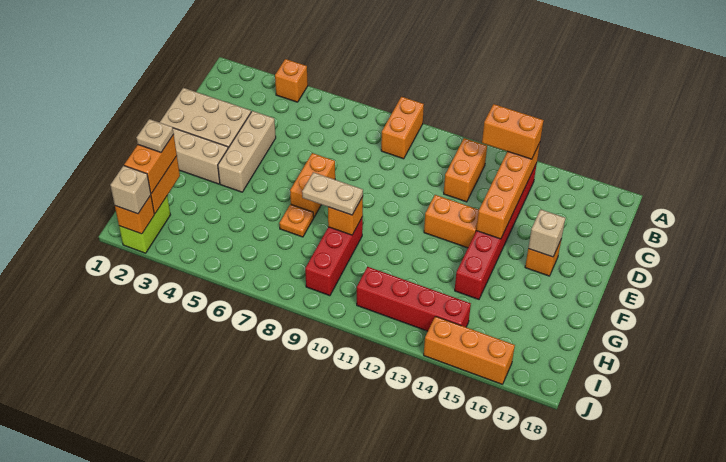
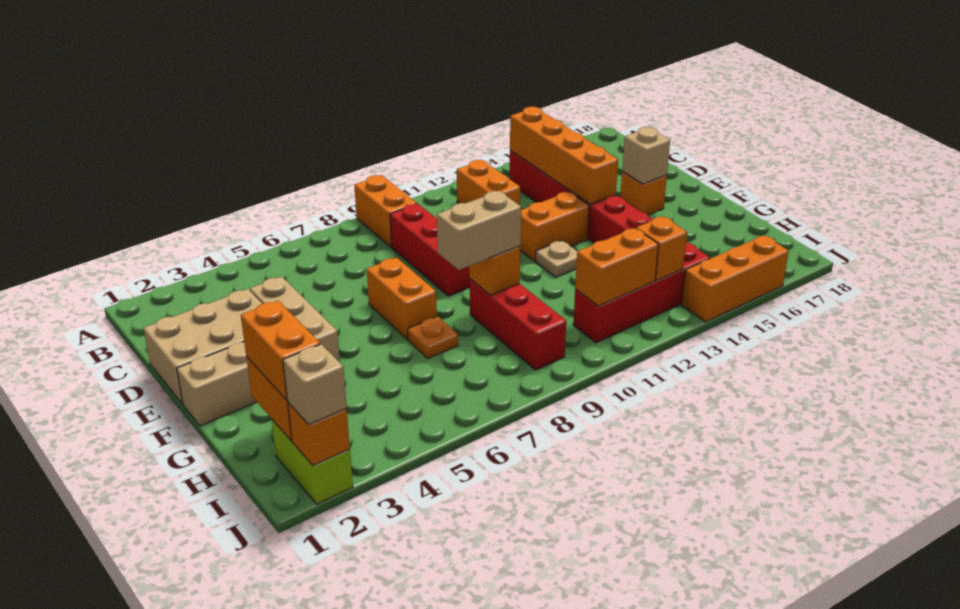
orange brick A4 level 1 -> orange brick I13 level 2
orange brick B13:B14 level 3 -> orange brick I11:I12 level 2
none -> red brick C9:E9 level 1
tan plate G8:G9 level 3 -> tan brick G8:G9 level 3
tan plate H2 level 4 -> tan plate F12 level 1

